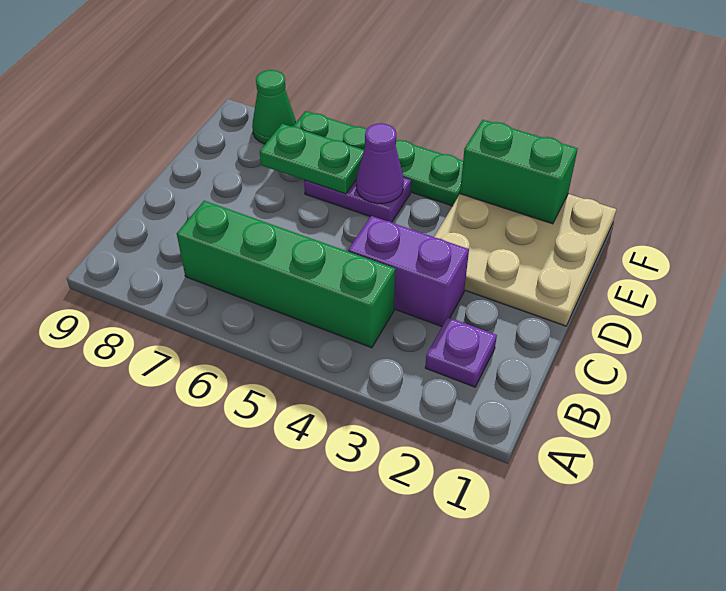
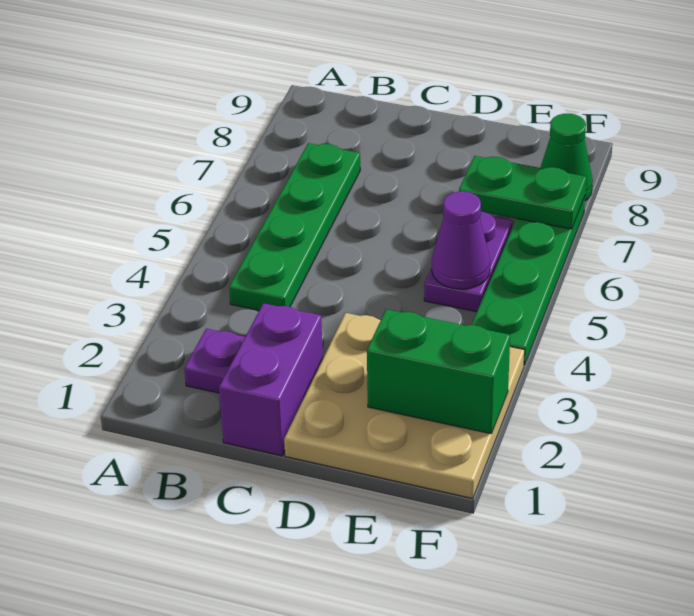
green brick B4:B7 level 1 -> green plate B4:B7 level 1
purple brick C3:C4 level 1 -> purple brick C1:C2 level 1
green plate E6:E7 level 2 -> green plate E7:F7 level 2
green brick F2:F3 level 2 -> green brick E2:F2 level 2

